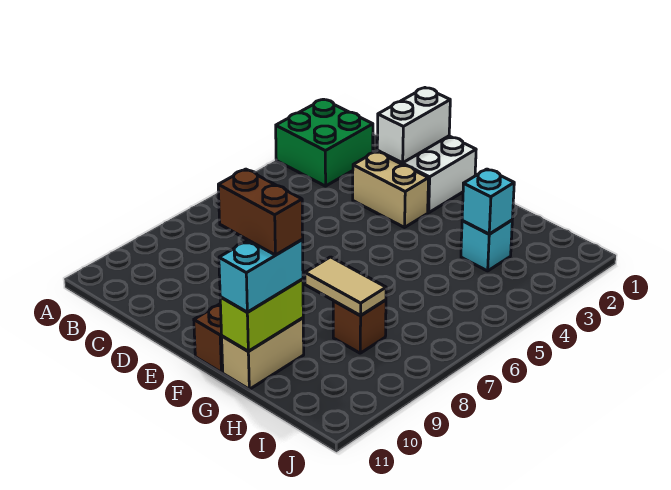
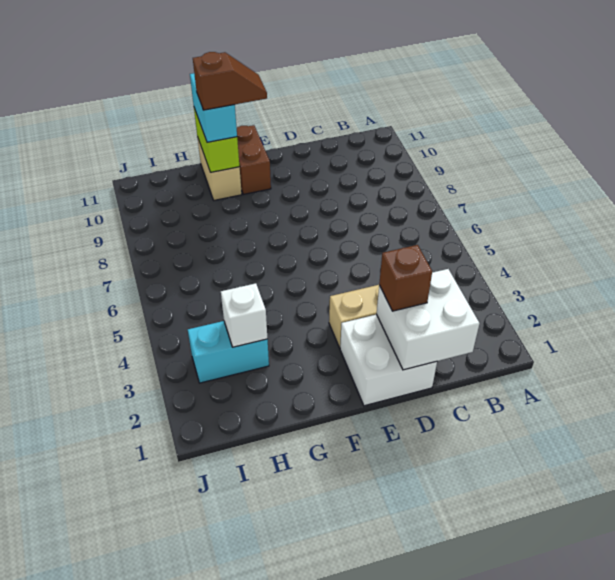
green brick A2:B3 level 1 -> none
white brick D1:D2 level 2 -> white brick C1:D2 level 2
brown brick F10:G10 level 4 -> brown slope F10:G10 level 4 top G
tan tile G8:H8 level 2 -> none
cyan brick H3 level 1 -> cyan brick H3:I3 level 1
cyan brick H3 level 2 -> white brick H3 level 2
brown brick H8 level 1 -> brown brick D2 level 3

